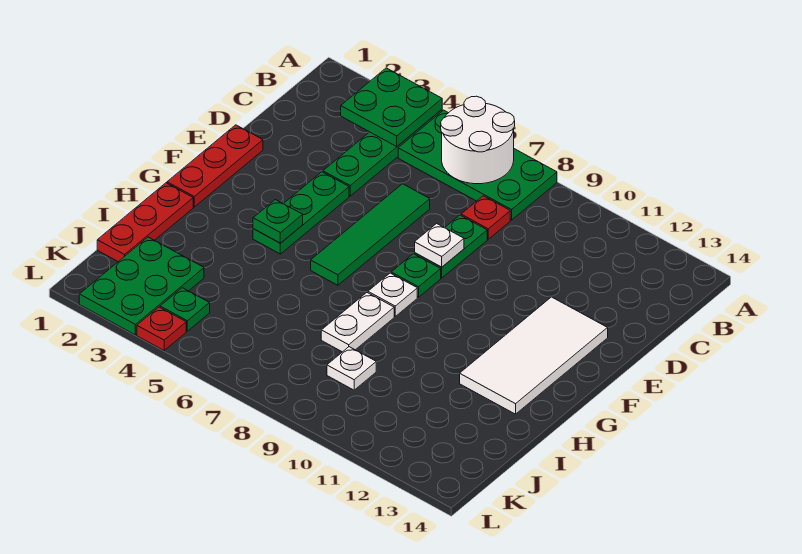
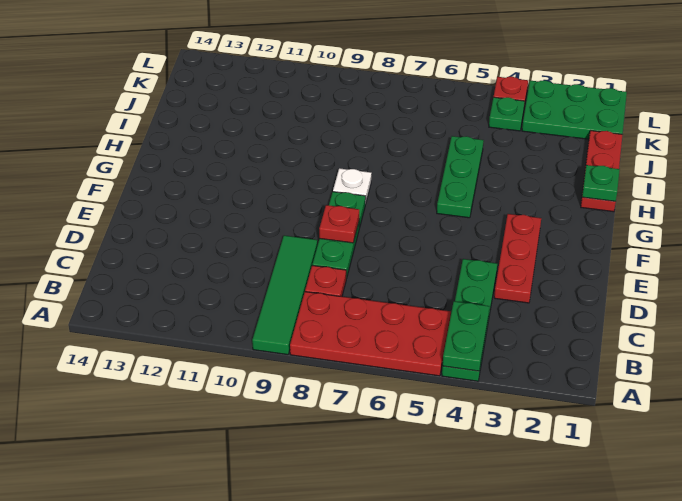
green plate A3:B4 level 2 -> green plate A4:B4 level 2
green plate A5:B8 level 1 -> red plate A5:B8 level 1
white round brick A6:B7 level 2 -> none
green tile D6:G6 level 1 -> green tile A9:D9 level 1
red plate E1:G1 level 1 -> red plate D3:F3 level 1
green plate E4:G4 level 1 -> green plate G5:I5 level 1
white plate E8 level 2 -> red plate E8 level 2
white tile E12:H13 level 1 -> none
green plate G4 level 2 -> green plate H1 level 2
white plate H8:I8 level 1 -> none
green plate J2:L3 level 1 -> green plate K1:L3 level 1
white plate J9 level 1 -> none

